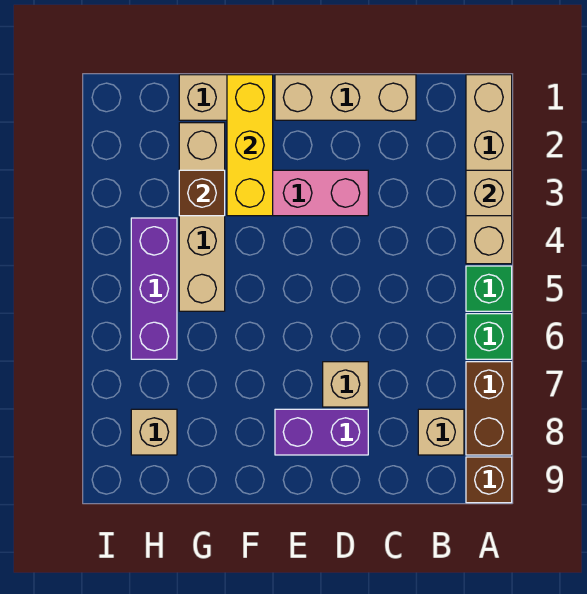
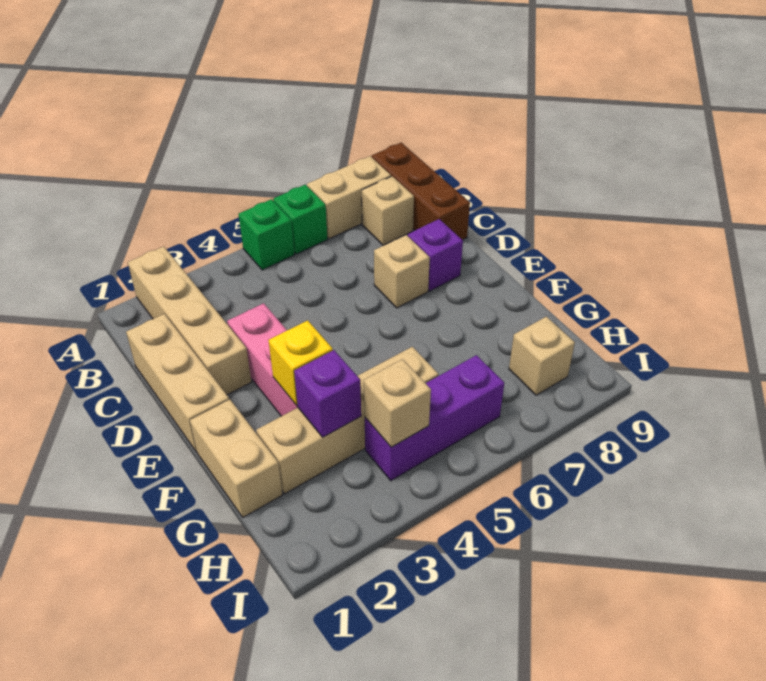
tan brick A1:A4 level 1 -> tan brick A2:D2 level 1
tan brick A3 level 2 -> tan brick H4 level 2
brown brick A7:A8 level 1 -> tan brick A7:A8 level 1
brown brick A9 level 1 -> brown brick A9:C9 level 1
purple brick D8:E8 level 1 -> purple brick D8 level 1
yellow brick F1:F3 level 2 -> yellow brick F3 level 2
brown brick G3 level 2 -> purple brick G3 level 2

